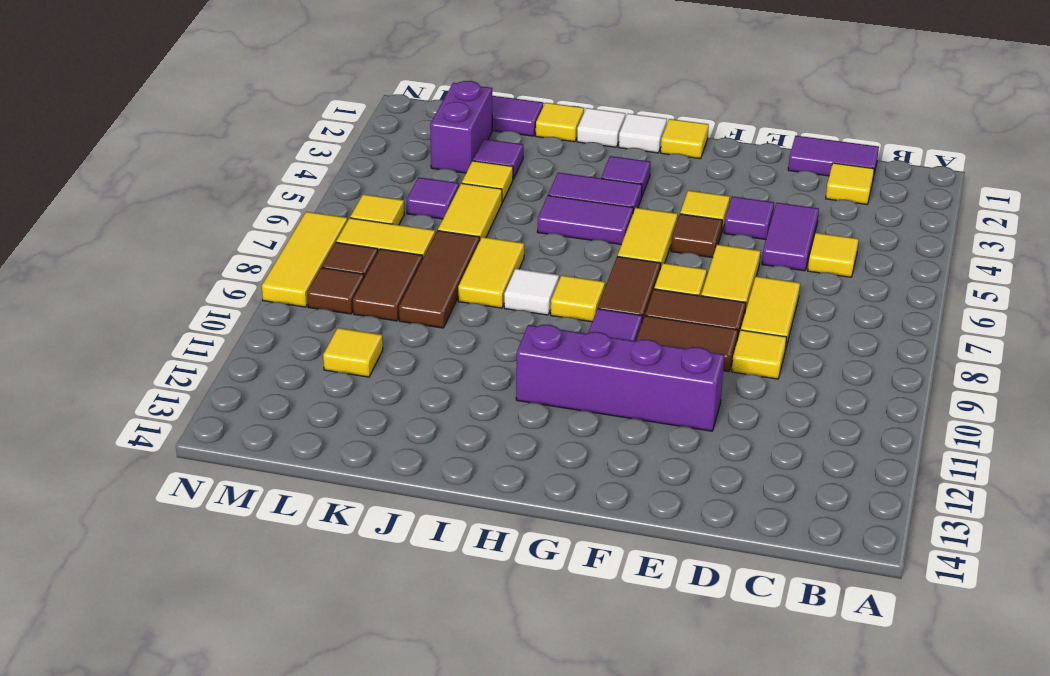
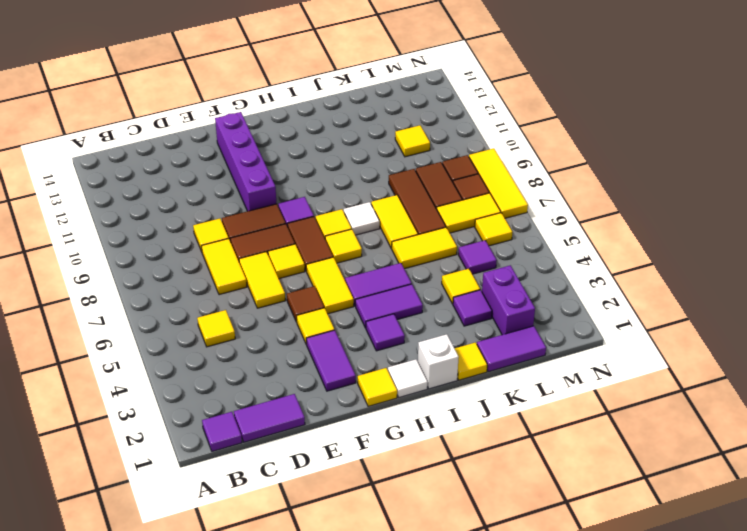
yellow tile C2 level 1 -> yellow tile H7 level 1
purple tile D4:D5 level 1 -> purple tile F2:F3 level 1
purple tile E4 level 1 -> purple tile B1 level 1
purple brick E11:H11 level 1 -> purple brick F10:F13 level 1
white tile I1 level 1 -> white brick I1 level 1
yellow tile K5:K6 level 1 -> yellow tile J6:K6 level 1

